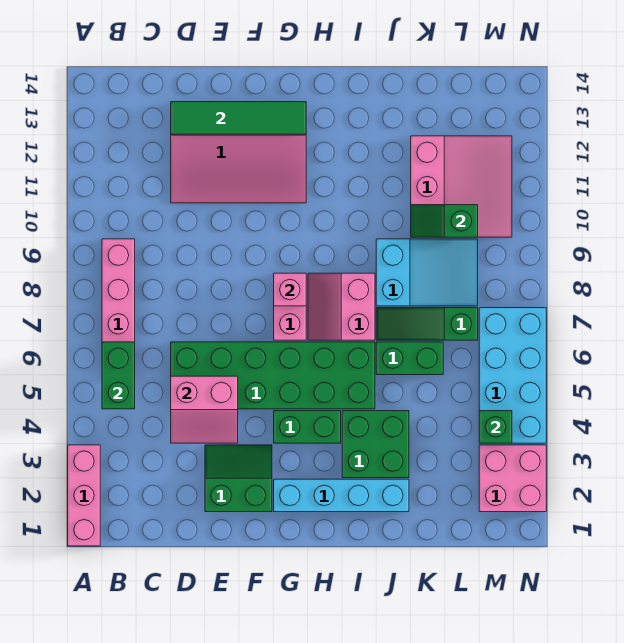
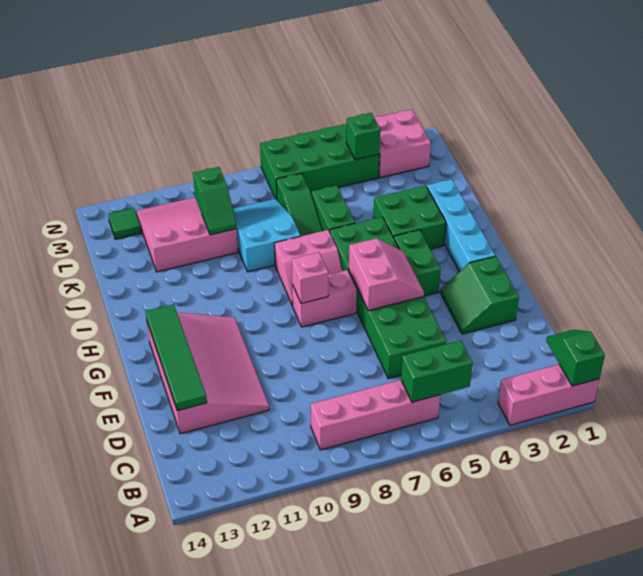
none -> green slope A1:B1 level 2 top A
pink slope D4:E5 level 2 top 5 -> pink slope F5:G6 level 2 top 6
cyan brick M4:N7 level 1 -> green brick M4:N7 level 1
none -> green tile M13 level 1

